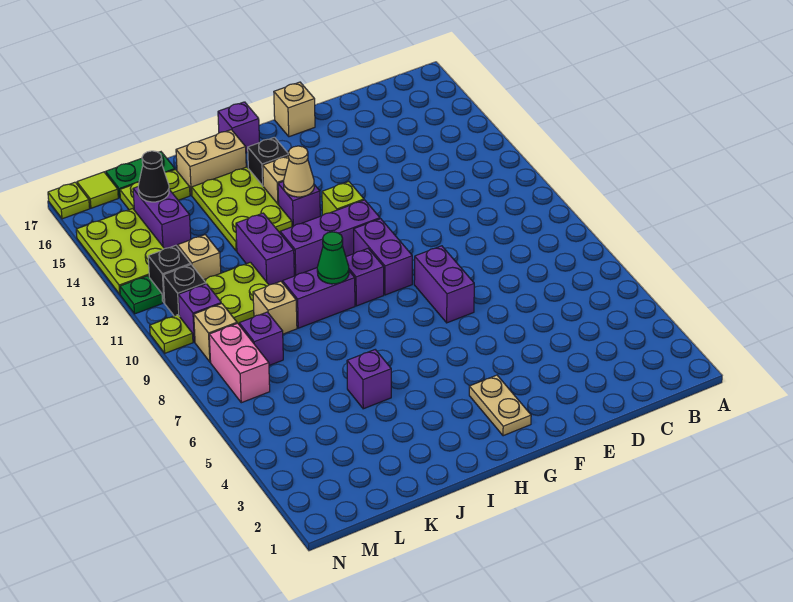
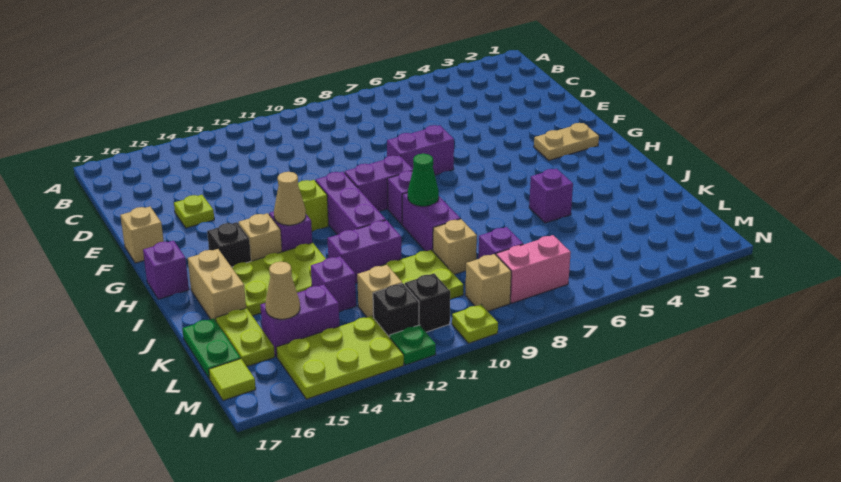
black cone L15 level 2 -> tan cone L15 level 2
purple brick M10 level 1 -> purple brick K13 level 1
lime plate N17 level 1 -> lime plate E15 level 1

